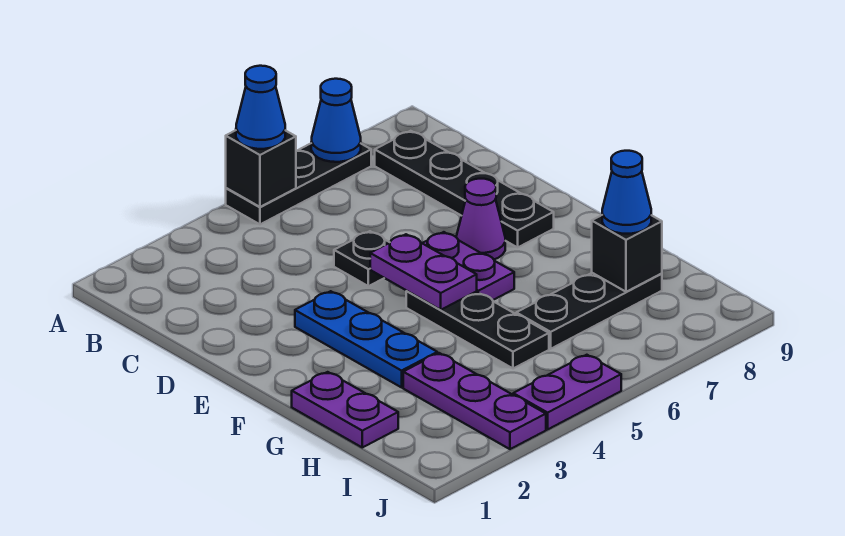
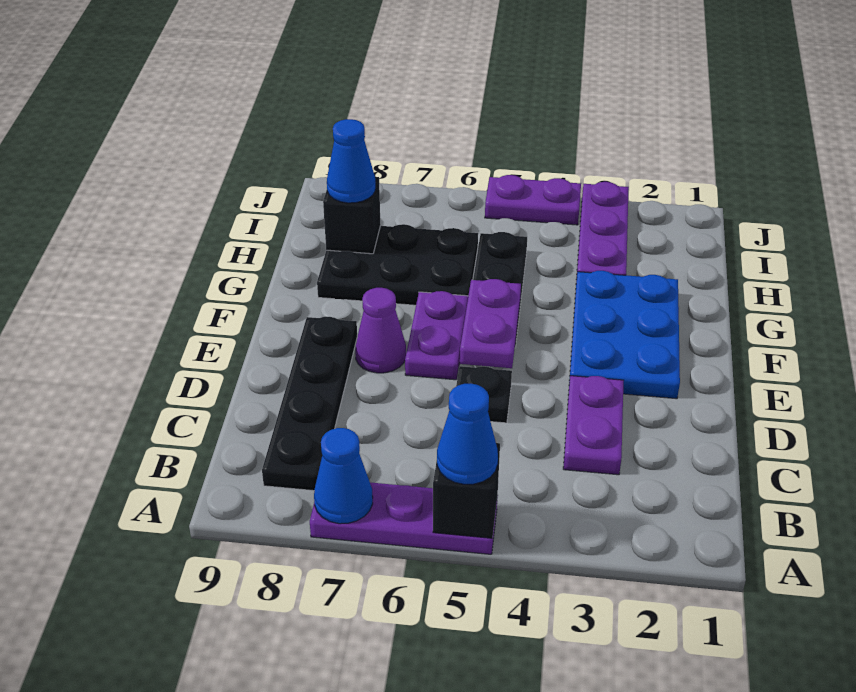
black plate A5:A7 level 1 -> purple plate A5:A7 level 1
blue plate E3:G3 level 1 -> blue plate E2:G3 level 1
purple plate G1:H1 level 1 -> purple plate C3:D3 level 1
black plate H6:H8 level 1 -> black plate G6:H8 level 1

